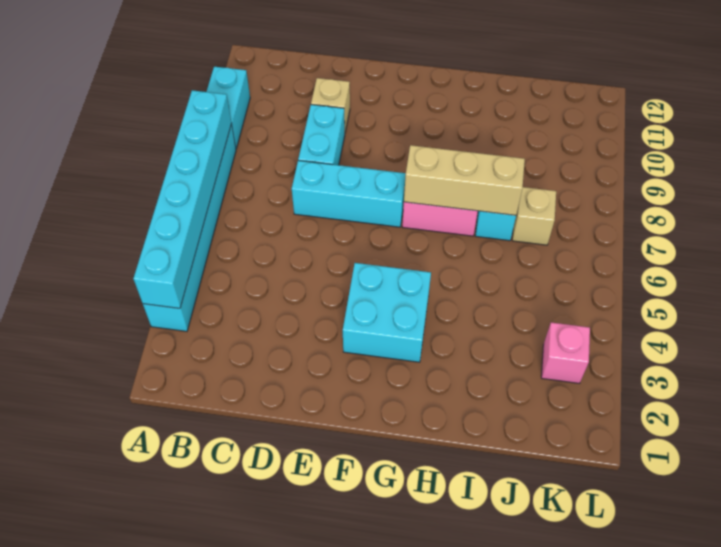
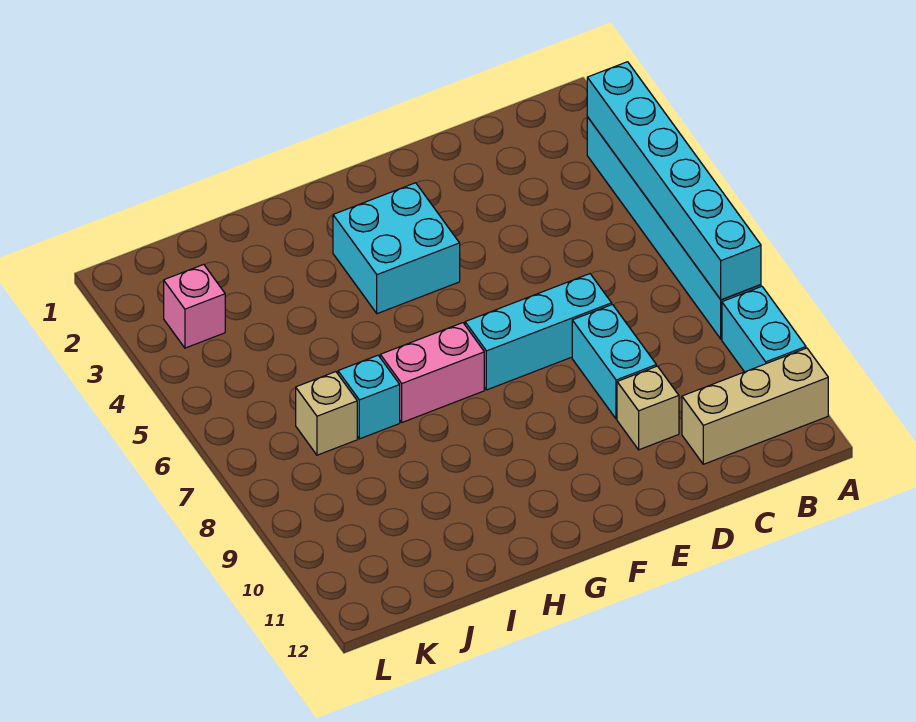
tan brick G7:I7 level 2 -> tan brick A11:C11 level 1

